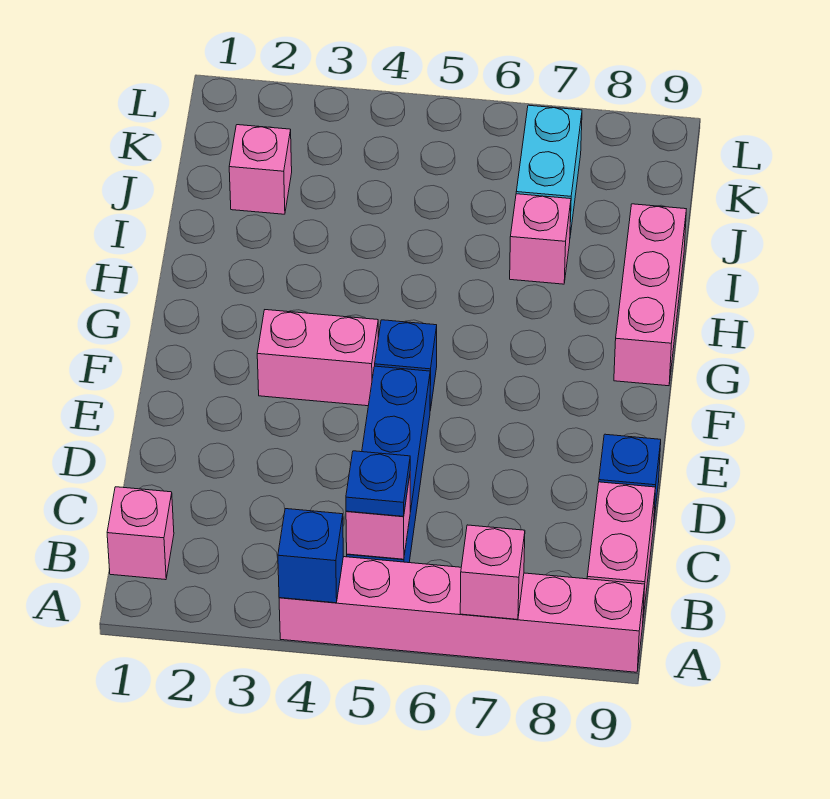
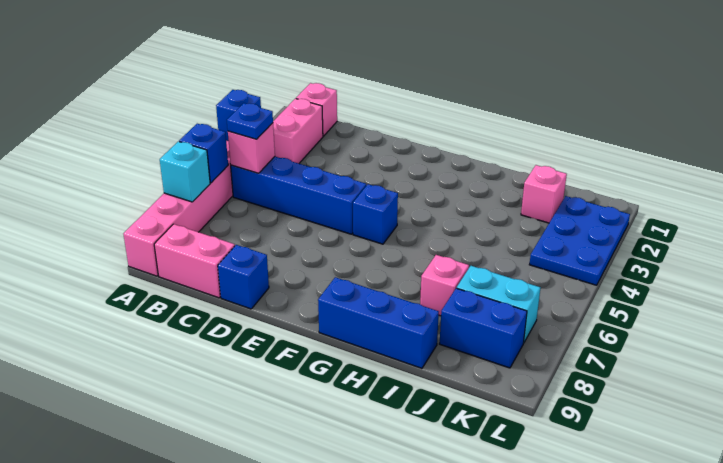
none -> blue brick A6 level 2
pink brick A7 level 2 -> cyan brick A7 level 2
pink brick F3:F4 level 1 -> pink brick B2:B3 level 1
pink brick G9:I9 level 1 -> blue brick G9:I9 level 1
none -> blue brick J8:K8 level 1
none -> blue plate K2:L4 level 1

